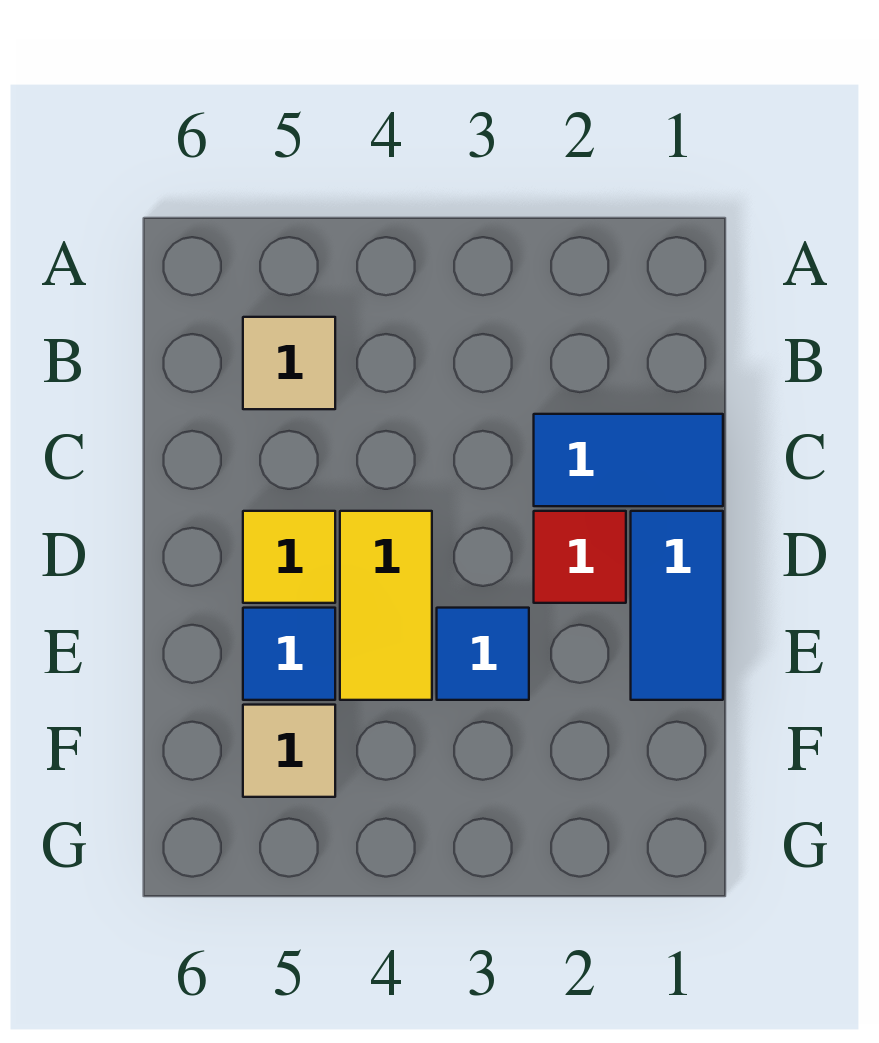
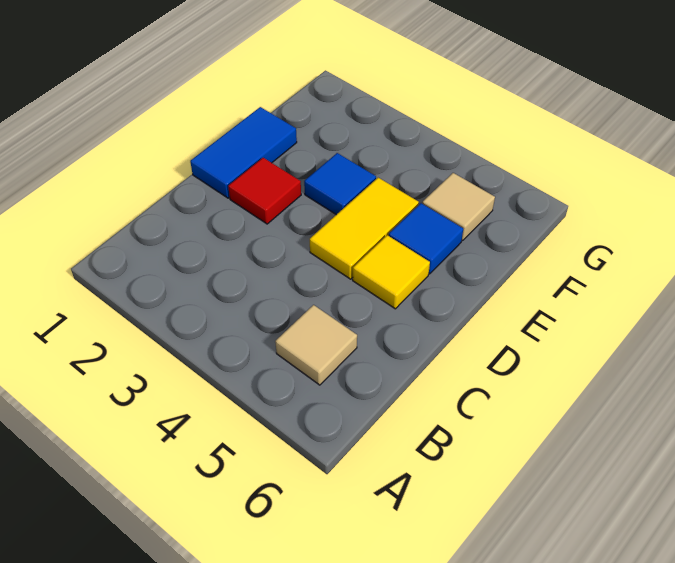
blue tile C1:C2 level 1 -> none

